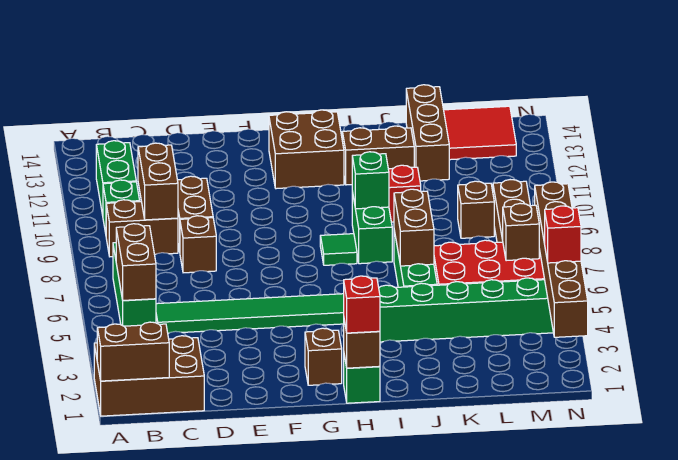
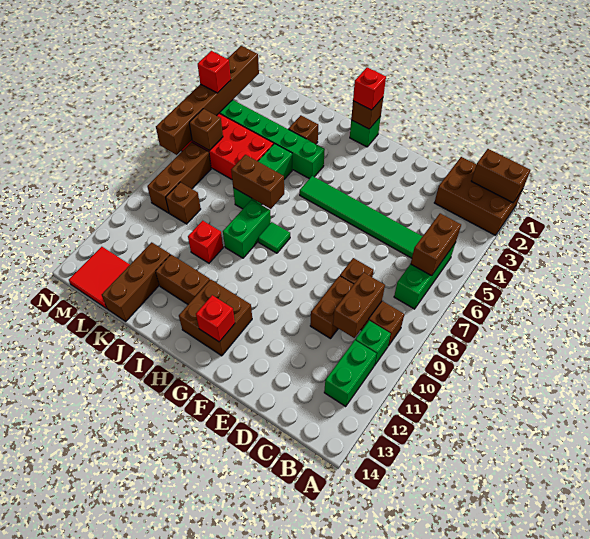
brown brick G2 level 1 -> brown brick J3 level 1
none -> red brick G13 level 2
green brick I9 level 2 -> none
brown brick J6:J7 level 2 -> brown brick I7:J7 level 2

